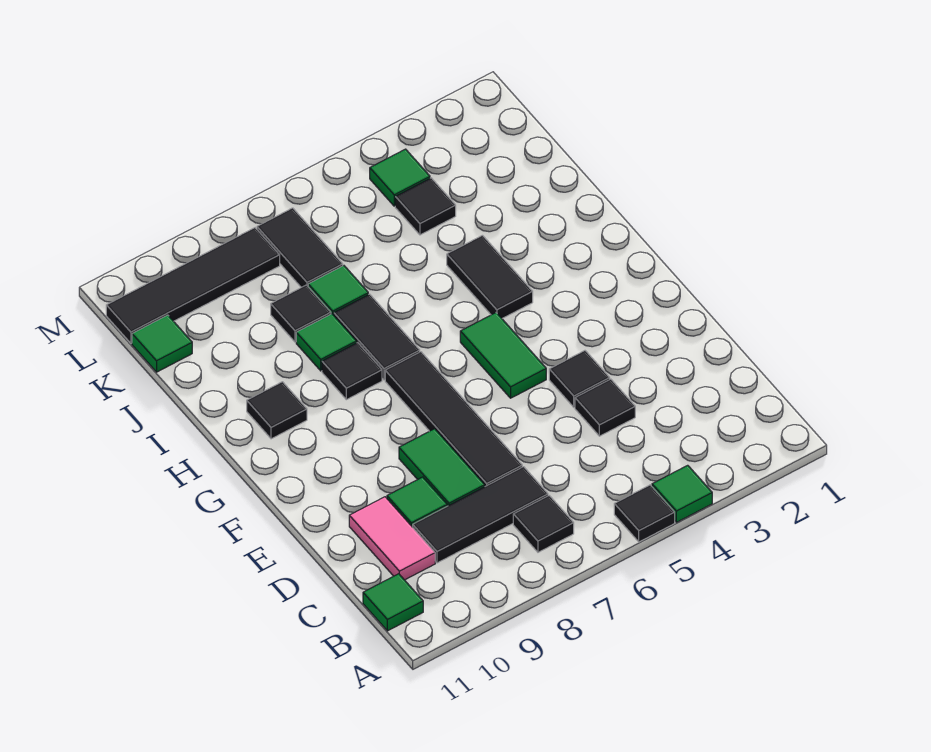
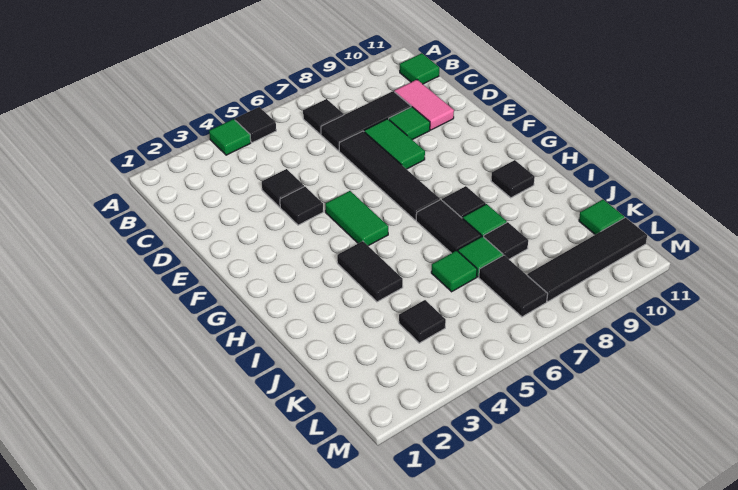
green tile L4 level 1 -> green tile J6 level 1

